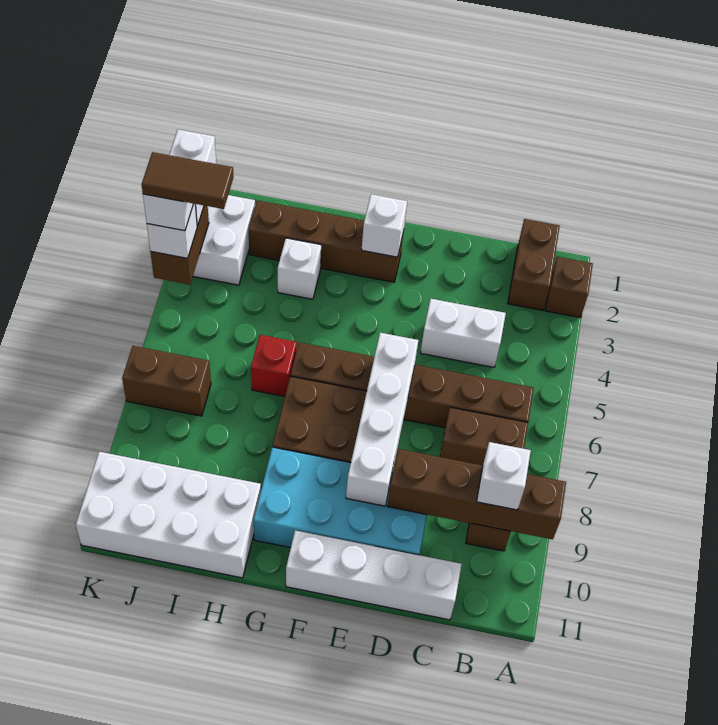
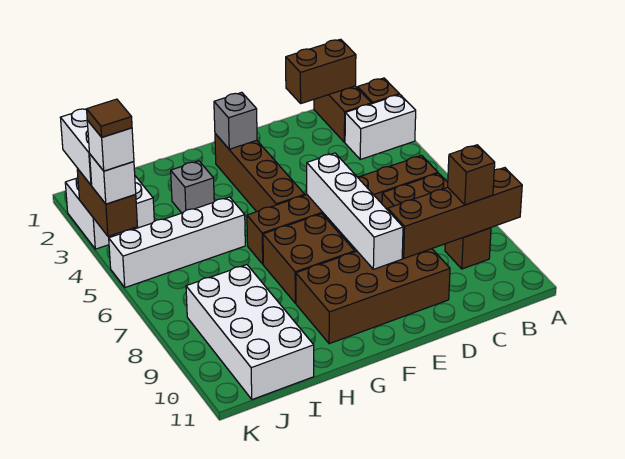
white brick B9 level 3 -> brown brick B9 level 3
white brick C4:D4 level 1 -> white brick A3:B3 level 1
white brick C11:F11 level 1 -> white brick H5:K5 level 1
cyan brick D9:G10 level 1 -> brown brick D9:G10 level 1
brown brick F2:I2 level 1 -> brown brick F2:F5 level 1
white brick F2 level 2 -> grey brick F2 level 2
white brick H3 level 1 -> grey brick H3 level 1
red brick H6 level 1 -> none
white brick H10:K11 level 1 -> white brick I8:J11 level 1
brown tile J4:K4 level 5 -> brown tile K4 level 5
brown brick J7:K7 level 1 -> brown brick B1:C1 level 2

